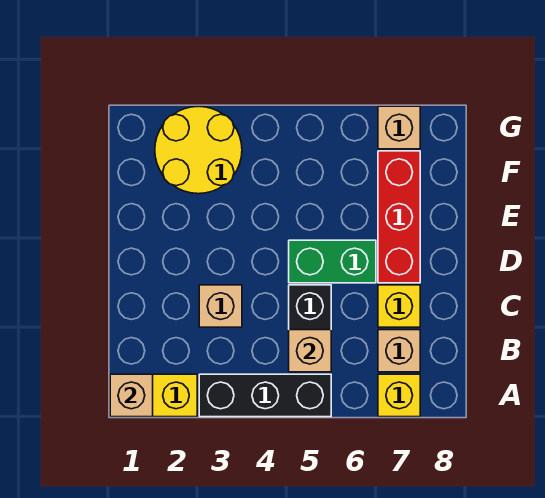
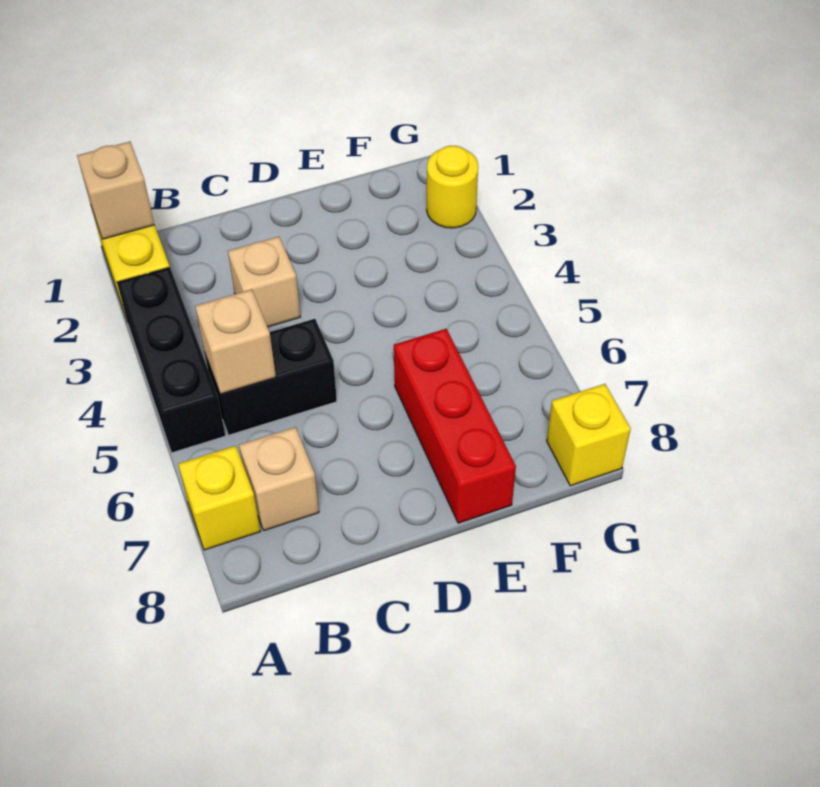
yellow brick C7 level 1 -> yellow brick G8 level 1
green brick D5:D6 level 1 -> none
red brick D7:F7 level 1 -> red brick E6:E8 level 1
yellow round brick F2:G3 level 1 -> yellow round brick G2 level 1
tan brick G7 level 1 -> none

